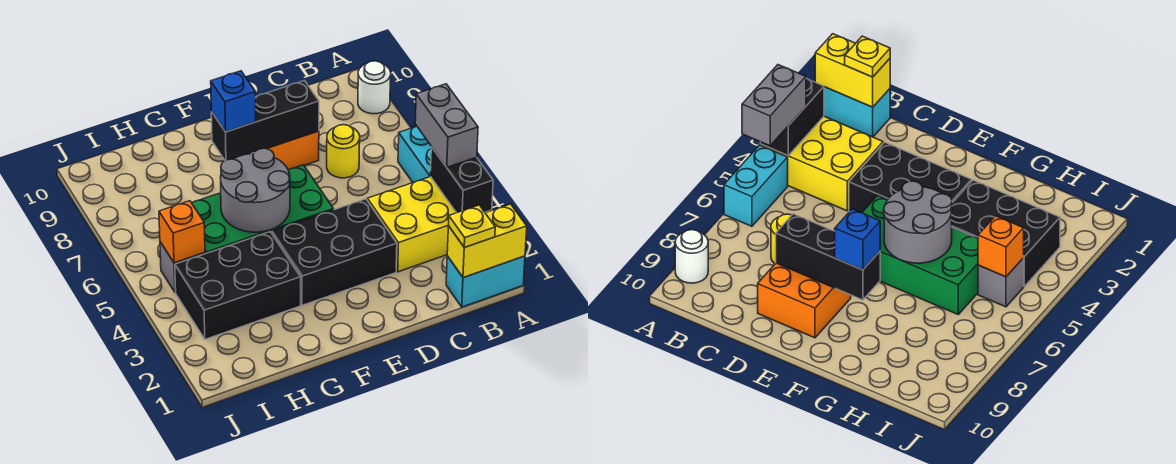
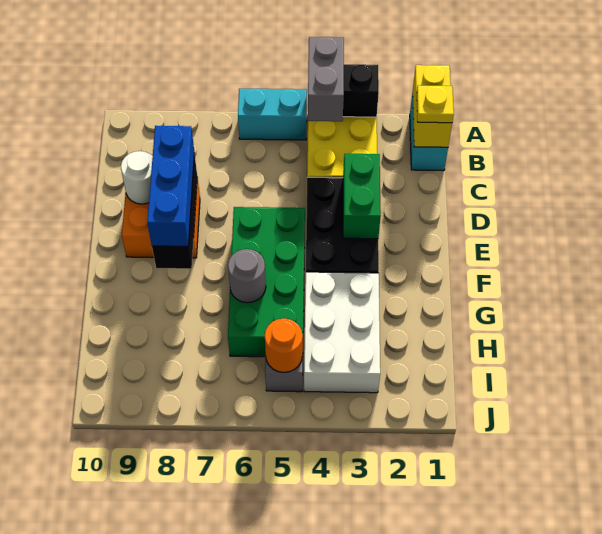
grey brick A4:A5 level 3 -> grey brick A4:B4 level 3
white round brick A9 level 1 -> white round brick D9 level 2
yellow round brick C7 level 1 -> none
none -> green brick D3:E3 level 2
grey round brick F5:G6 level 2 -> grey round brick G6 level 2
blue brick F8 level 3 -> blue brick D8:F8 level 3
black brick G3:I4 level 1 -> white brick G3:I4 level 1
orange brick I5 level 2 -> orange round brick I5 level 2

